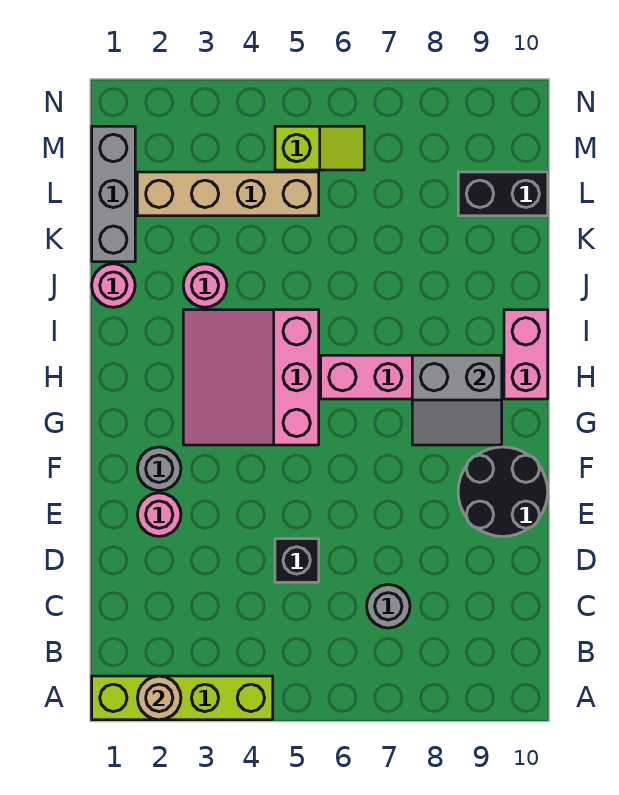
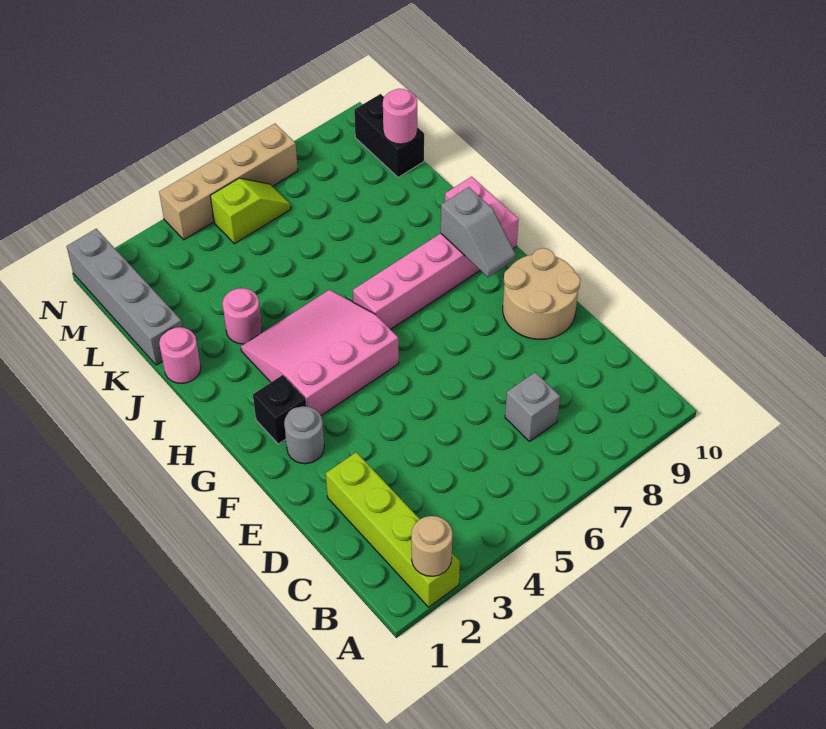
lime brick A1:A4 level 1 -> lime brick A2:D2 level 1
grey round brick C7 level 1 -> grey brick C7 level 1
black brick D5 level 1 -> black brick G2 level 1
pink round brick E2 level 1 -> pink round brick L10 level 2
black round brick E9:F10 level 1 -> tan round brick E9:F10 level 1
pink slope G3:I5 level 1 top 5 -> pink slope G3:I5 level 1 top G
grey slope G8:H9 level 2 top H -> grey slope G9:H9 level 2 top H
grey brick K1:M1 level 1 -> grey brick K1:N1 level 1
tan brick L2:L5 level 1 -> tan brick N4:N7 level 1
black brick L9:L10 level 1 -> black brick L10:M10 level 1

